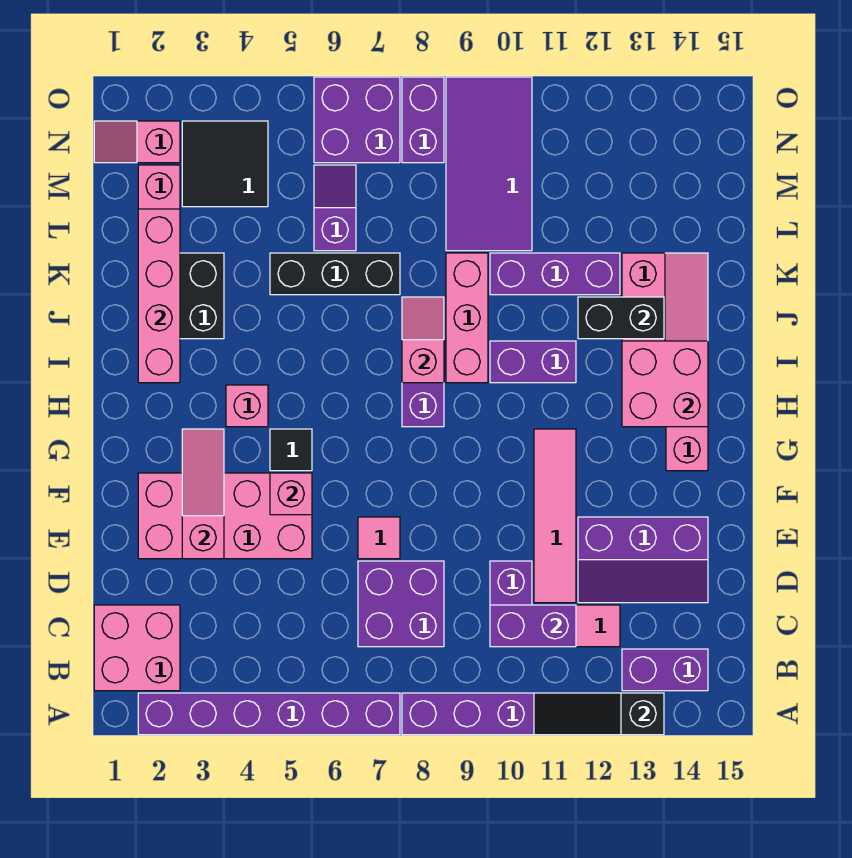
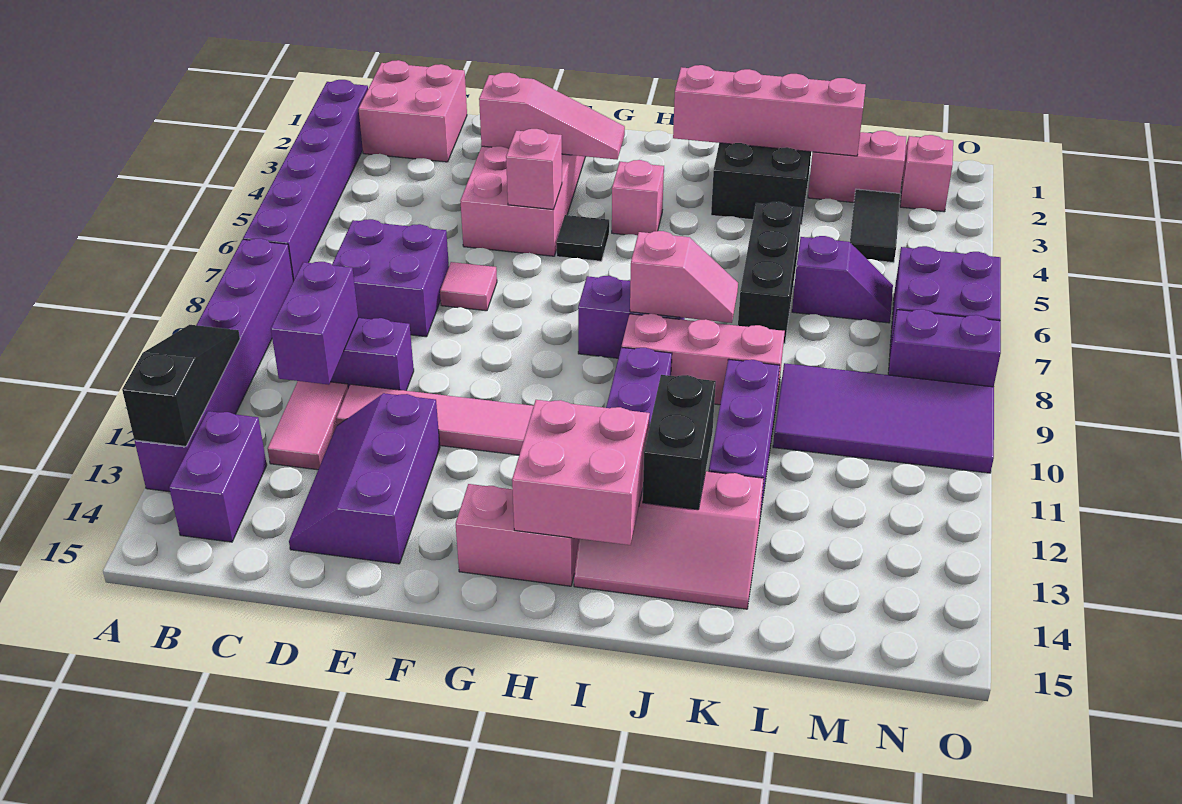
black tile M3:N4 level 1 -> black tile M3:M4 level 1

